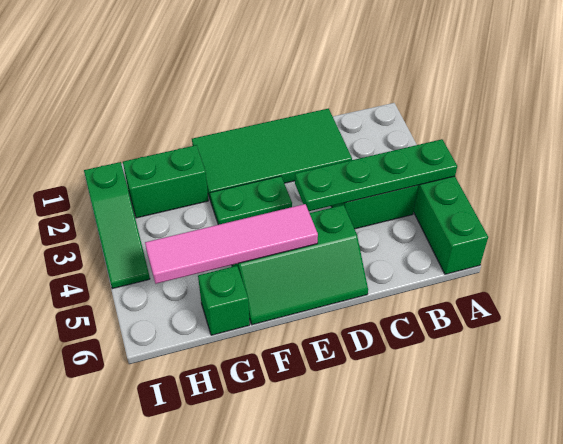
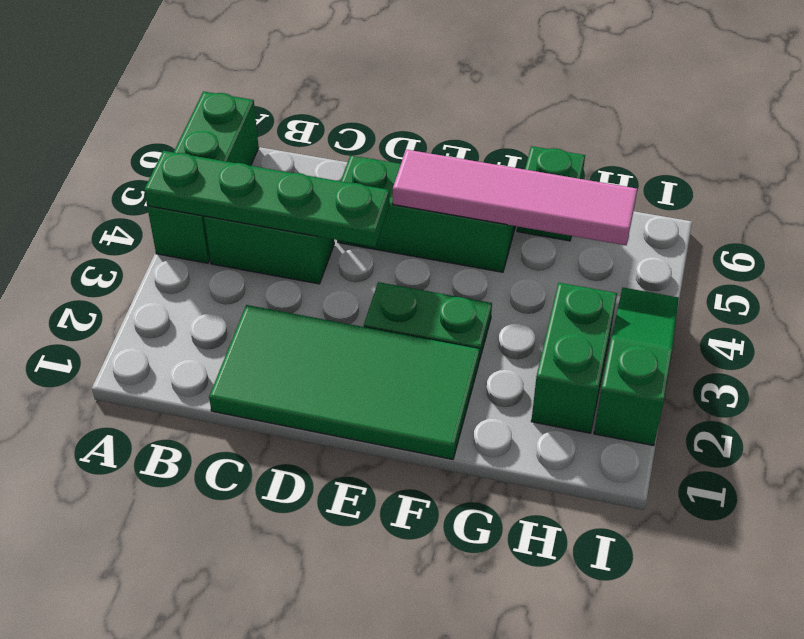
green brick G2:H2 level 1 -> green brick H2:H3 level 1

